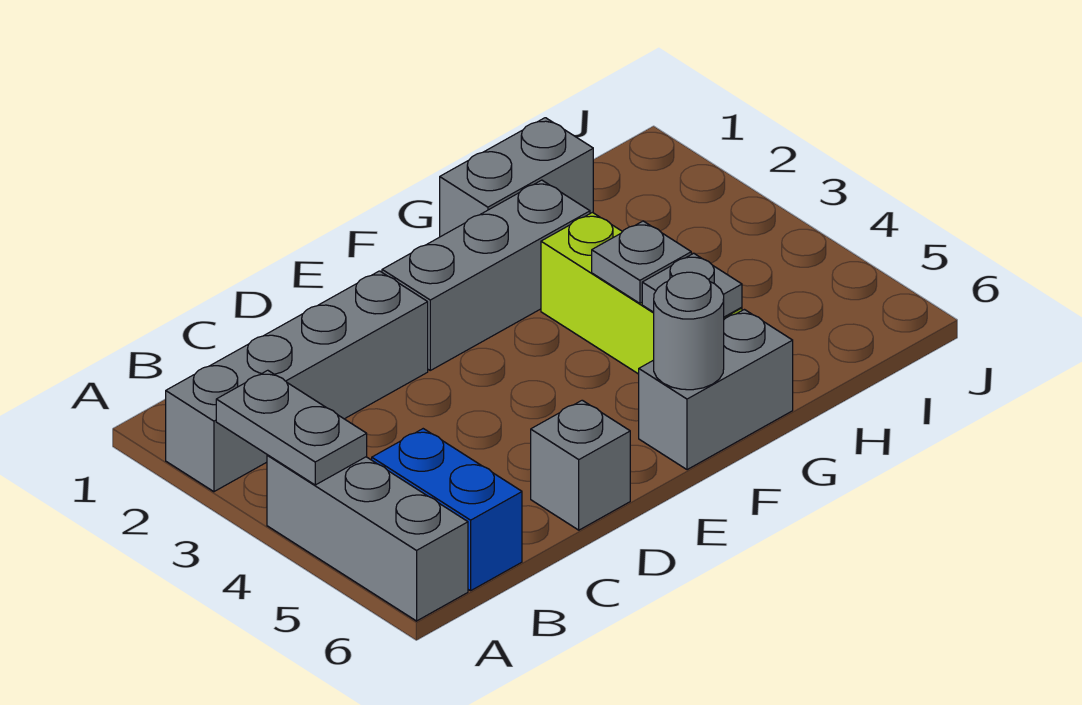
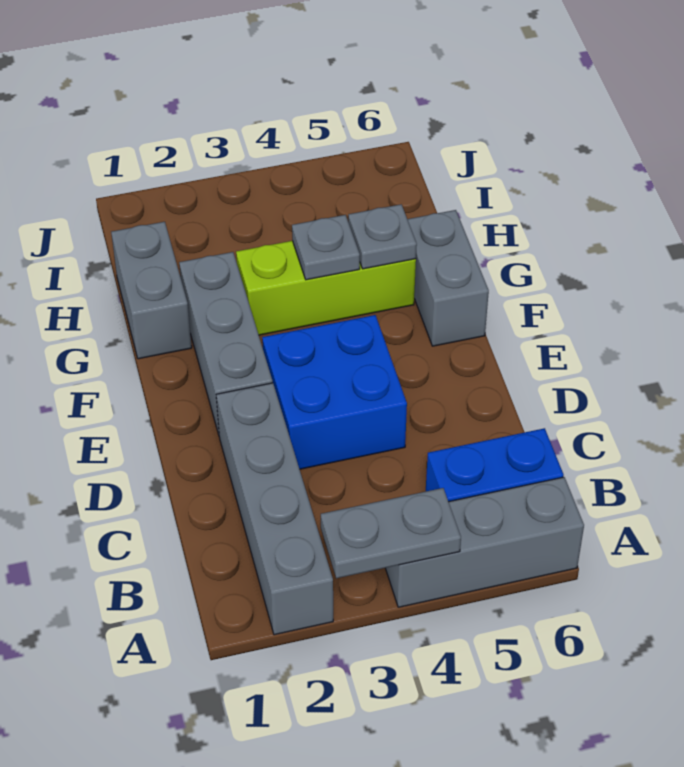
none -> blue brick D3:E4 level 1
grey brick D6 level 1 -> none
grey round brick F6 level 2 -> none

